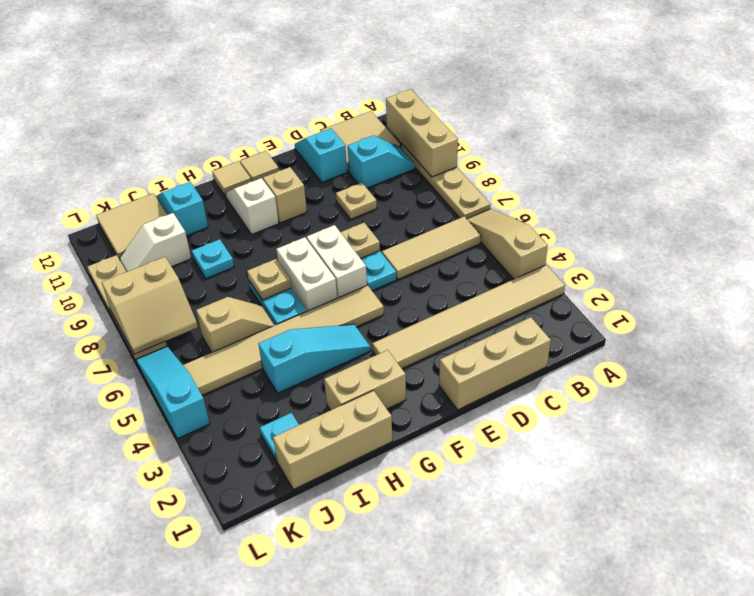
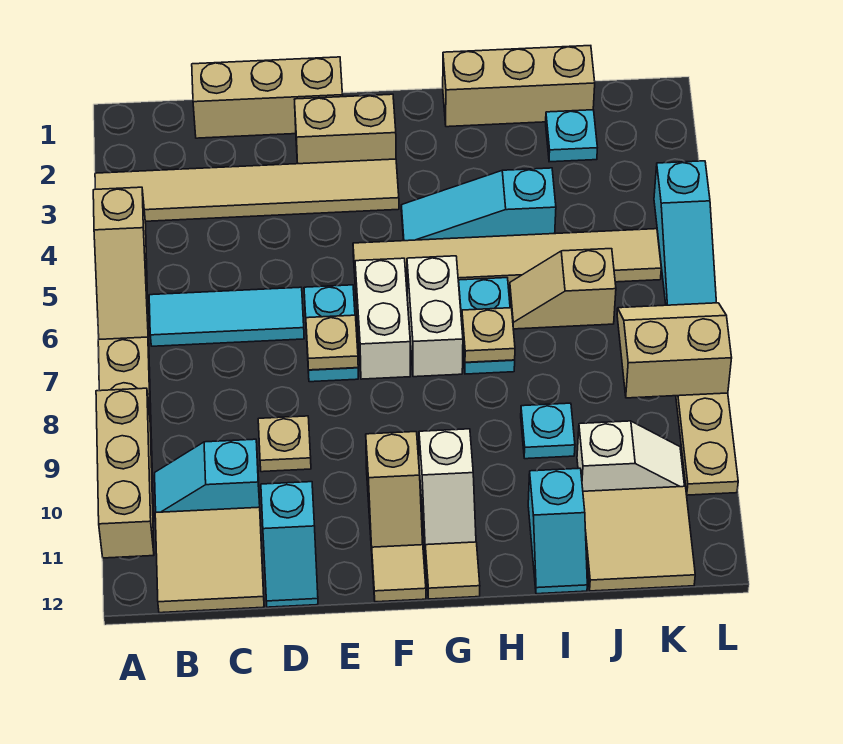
tan tile B6:D6 level 1 -> cyan tile B6:D6 level 1
tan brick G2:H2 level 1 -> tan brick E2:F2 level 1

